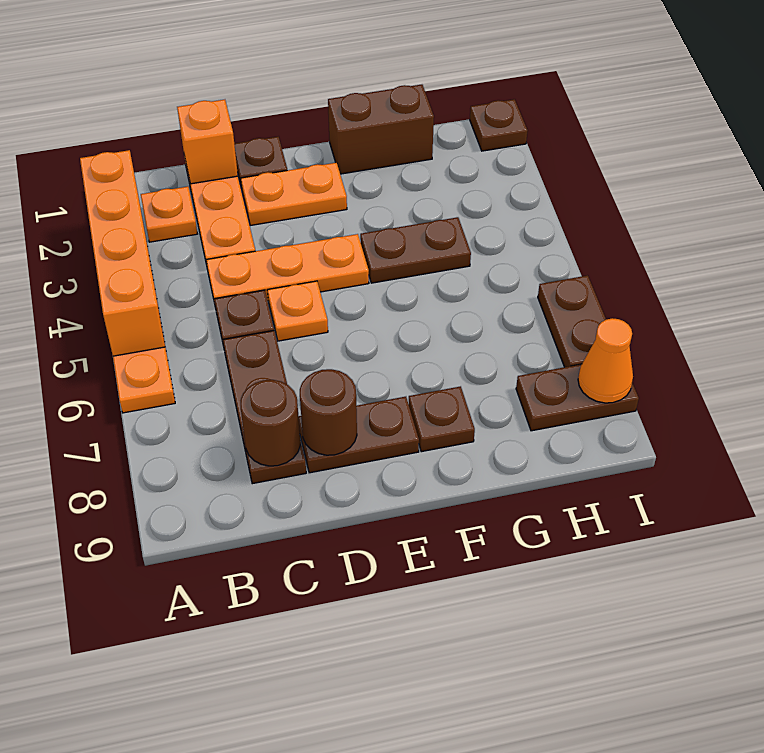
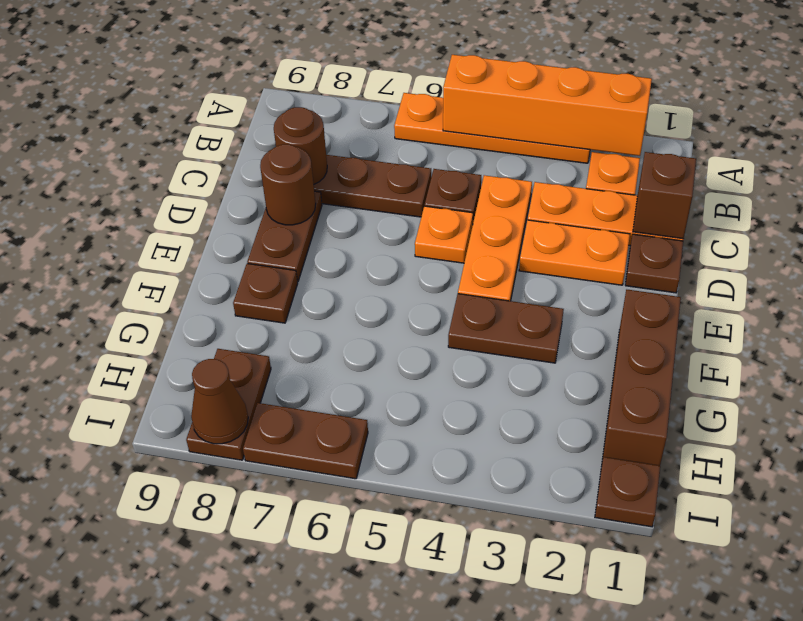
orange brick C1 level 2 -> brown brick C1 level 2
orange plate D2:E2 level 1 -> orange plate D2:D3 level 1
brown brick F1:G1 level 1 -> brown brick F1:H1 level 1
brown plate F4:G4 level 1 -> brown plate F3:F4 level 1
orange cone I8 level 2 -> brown cone I8 level 2

